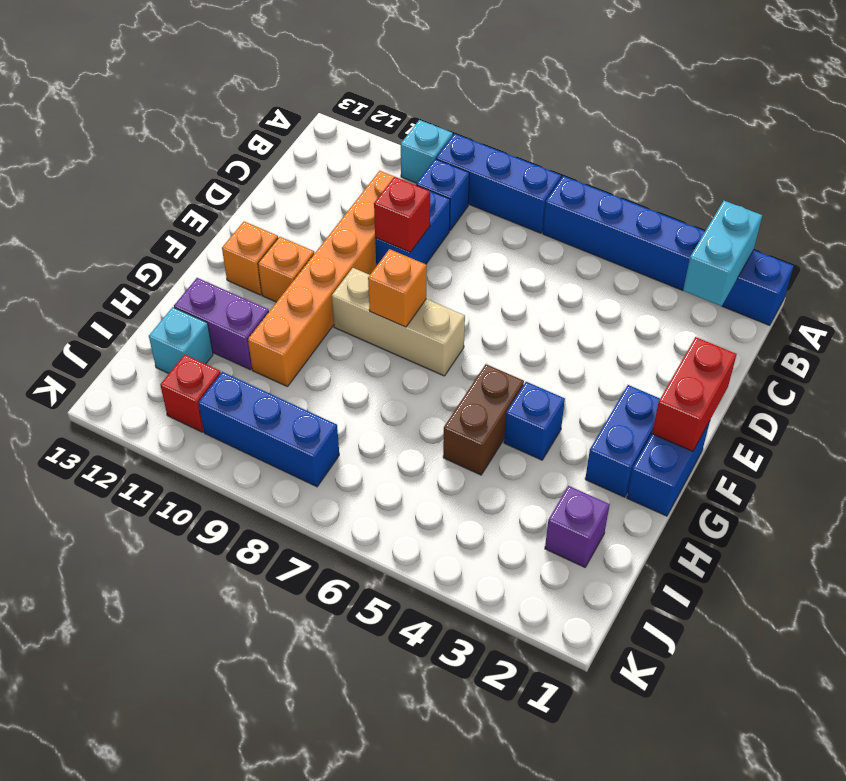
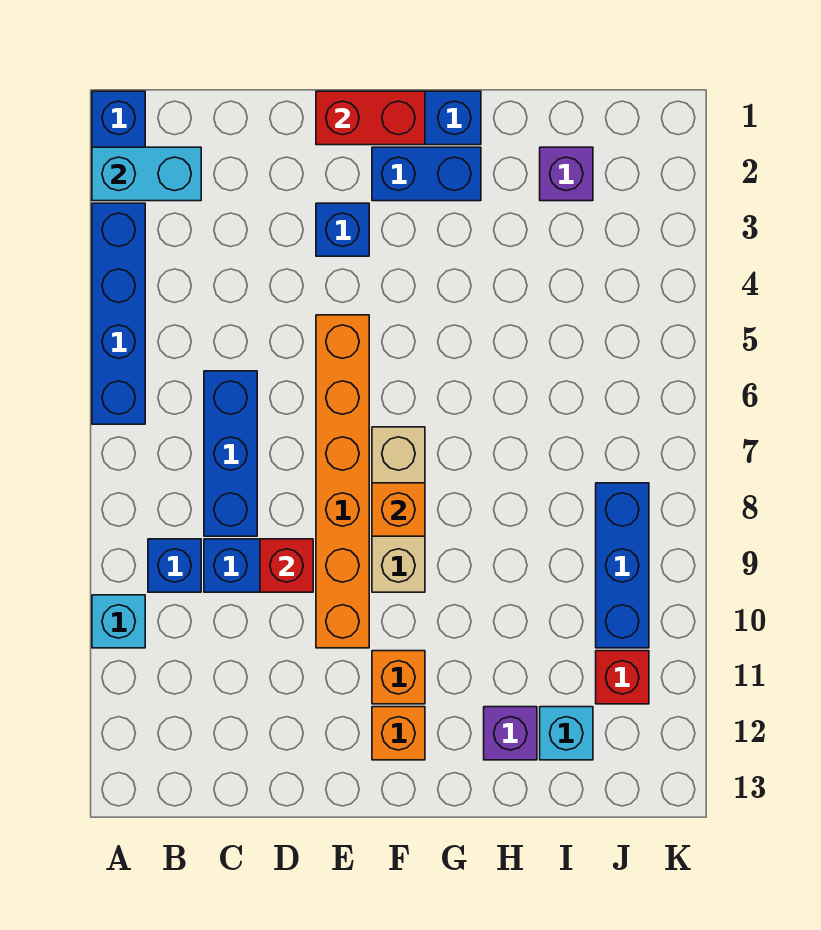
blue brick A7:A9 level 1 -> blue brick C6:C8 level 1
orange brick C10:H10 level 1 -> orange brick E5:E10 level 1
blue brick G4 level 1 -> blue brick E3 level 1
brown brick G5:H5 level 1 -> none
purple brick H11:H12 level 1 -> purple brick H12 level 1

